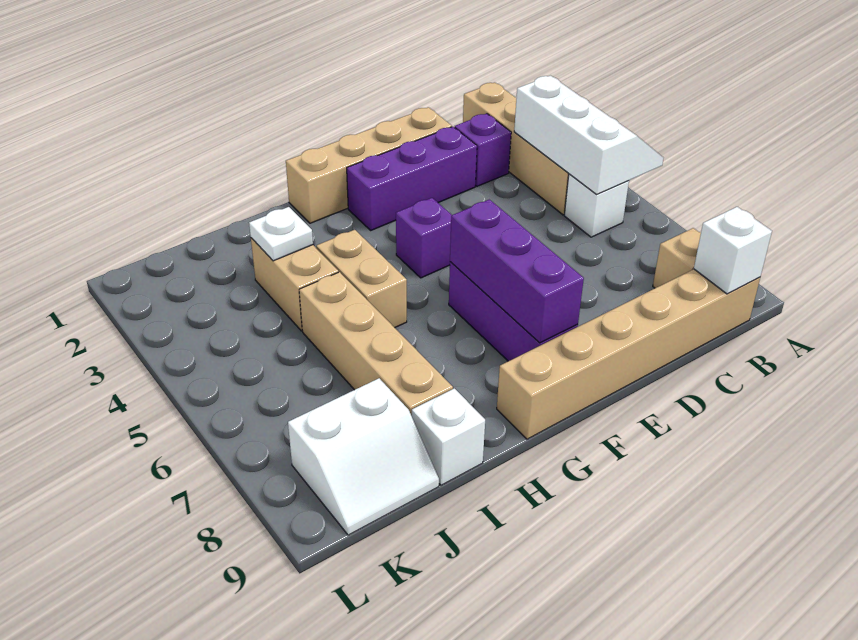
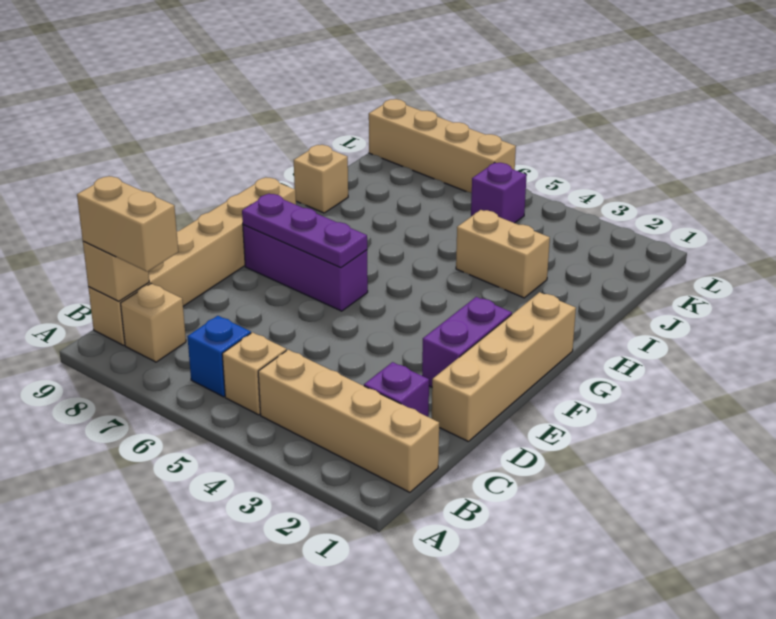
white slope A3:B5 level 2 top B -> none
white brick B5 level 1 -> tan brick B5 level 1
none -> blue brick B6 level 1
white brick B9 level 2 -> tan brick B9 level 2
purple brick D2:F2 level 1 -> purple brick E2:F2 level 1
purple brick F4 level 1 -> purple brick K5 level 1
purple brick F6:F8 level 2 -> purple plate F6:F8 level 2
tan brick H4:H5 level 1 -> tan brick B8:B9 level 3
white plate I3 level 2 -> none
tan brick I5:I8 level 1 -> tan brick L6:L9 level 1
white brick I9 level 1 -> tan brick I9 level 1
white slope J8:K9 level 1 top 8 -> none

